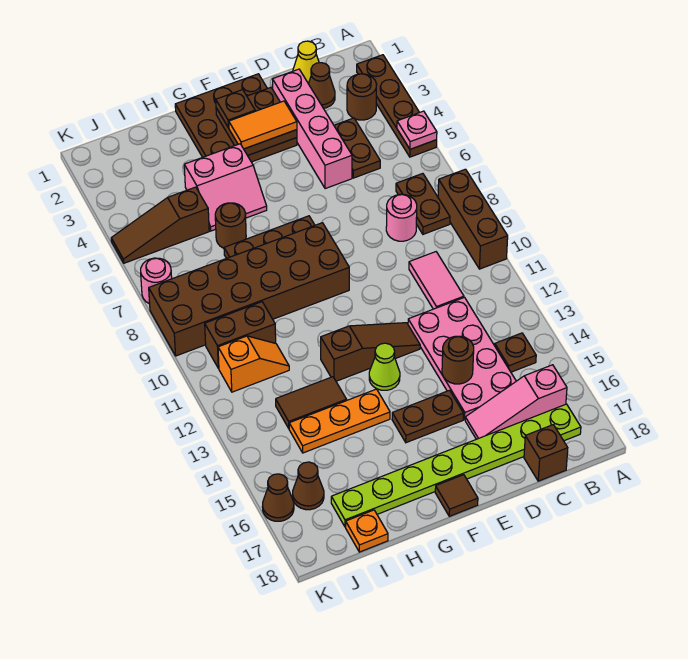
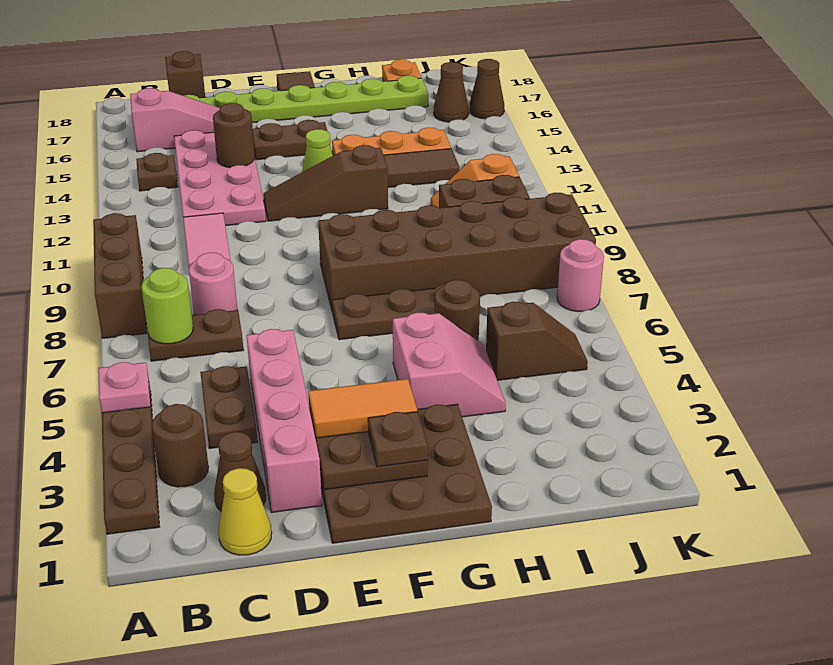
brown plate B7:B8 level 1 -> brown plate B7:C7 level 1
none -> lime round brick B7 level 2
pink slope G4:H5 level 1 top 4 -> pink slope G4:H5 level 1 top G
brown slope I5:K5 level 1 top I -> brown slope I5:J5 level 1 top I

